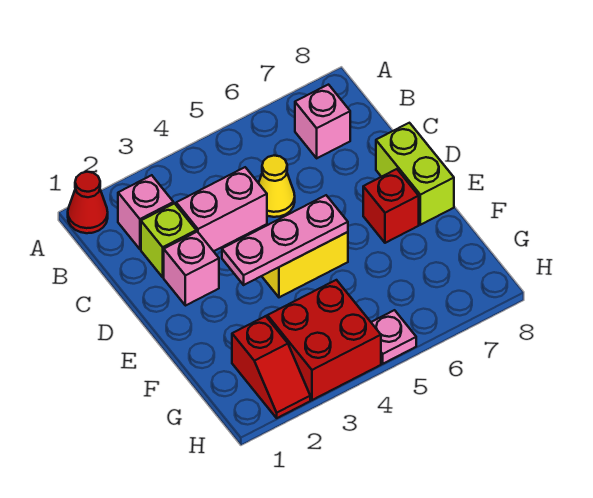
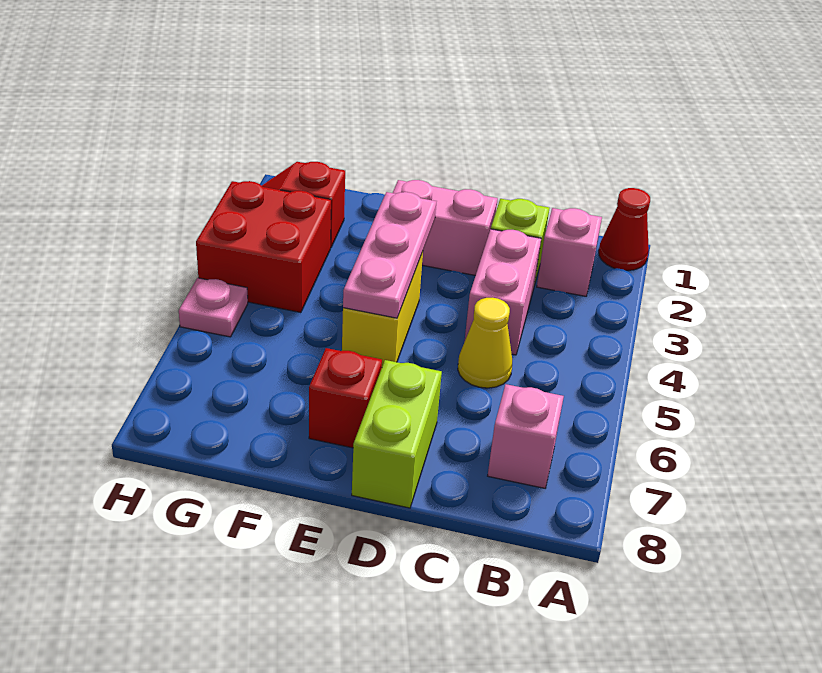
pink brick D2 level 1 -> pink brick D2:E2 level 1
lime brick D8:E8 level 1 -> lime brick D7:D8 level 1

